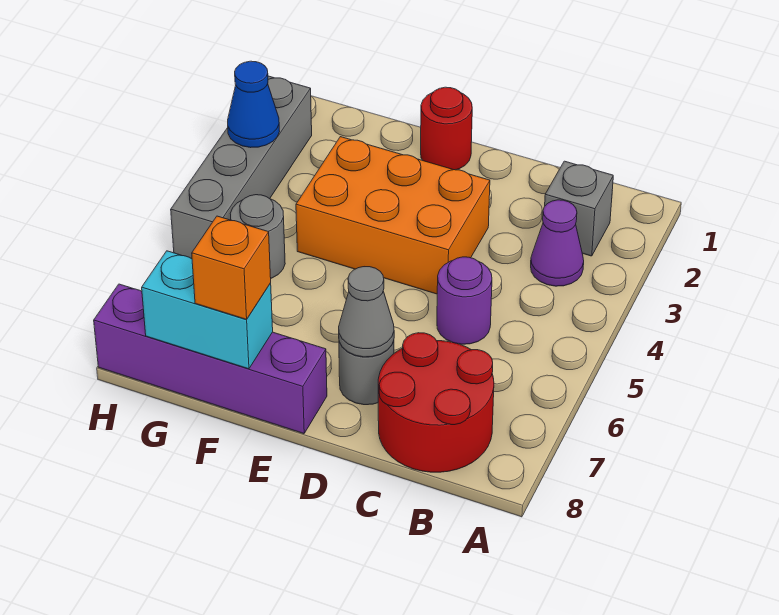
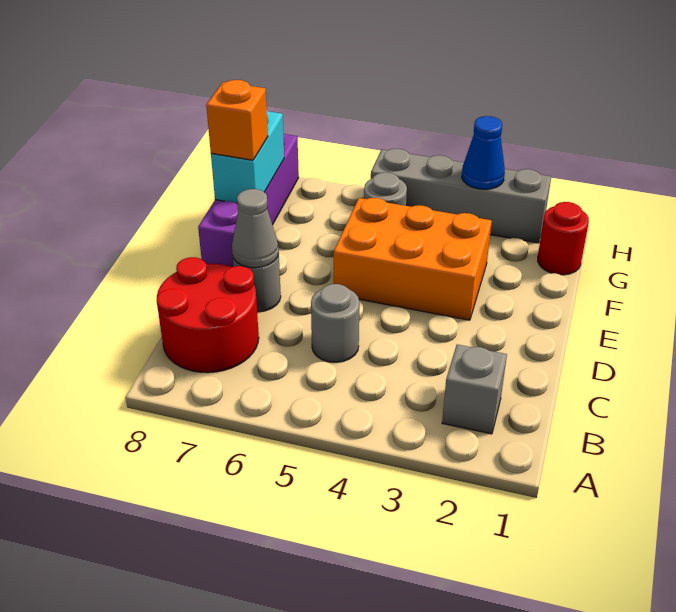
purple cone B3 level 1 -> none
purple round brick C5 level 1 -> grey round brick C5 level 1
orange brick D3:F4 level 1 -> orange brick E3:F5 level 1
red round brick E1 level 1 -> red round brick G1 level 1

